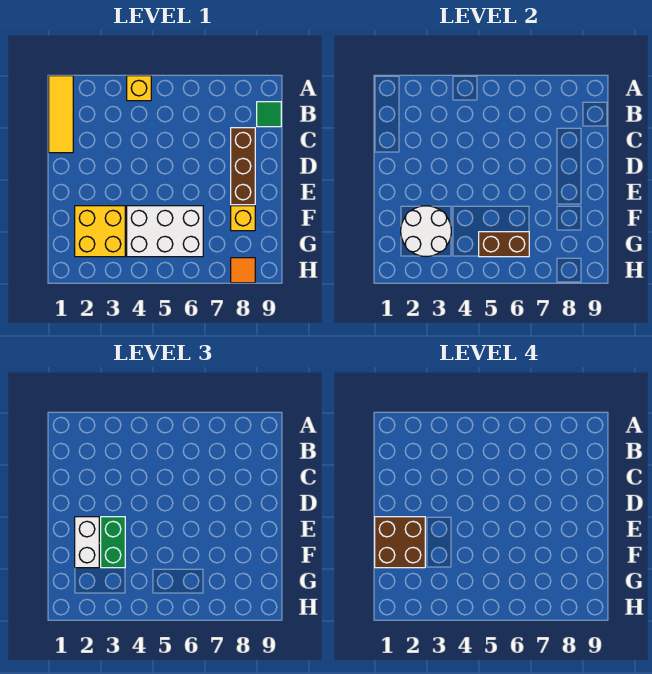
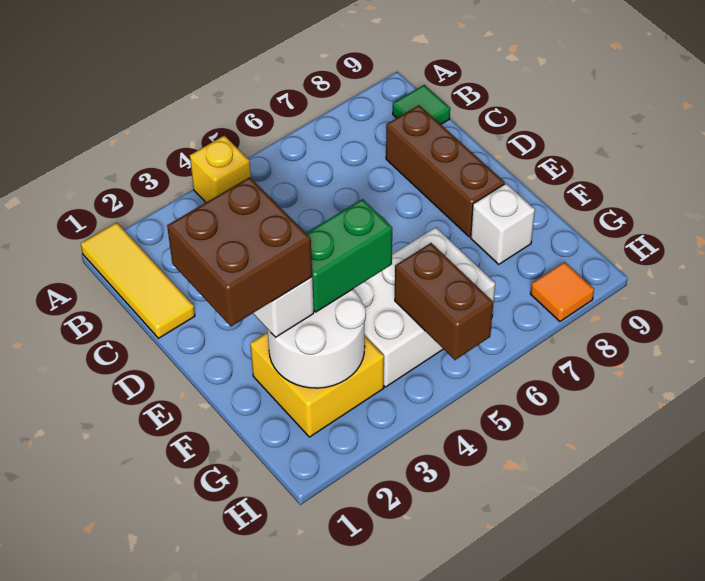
green brick E3:F3 level 3 -> green brick F3:F4 level 3
yellow brick F8 level 1 -> white brick F8 level 1
brown brick G5:G6 level 2 -> brown brick G5:H5 level 2

